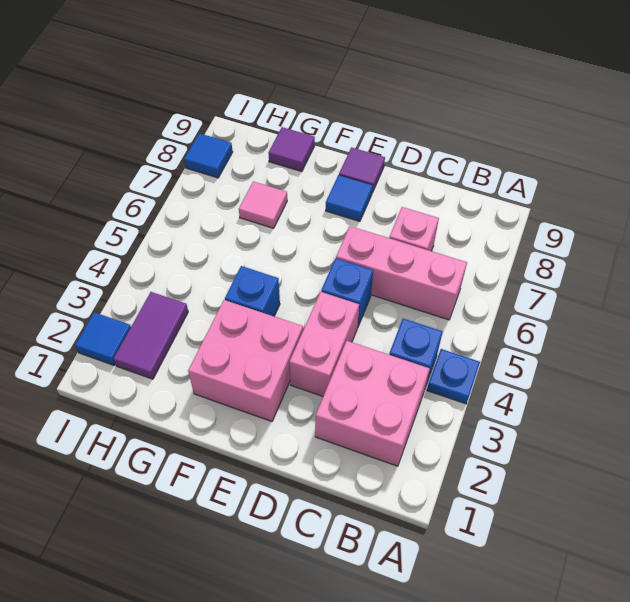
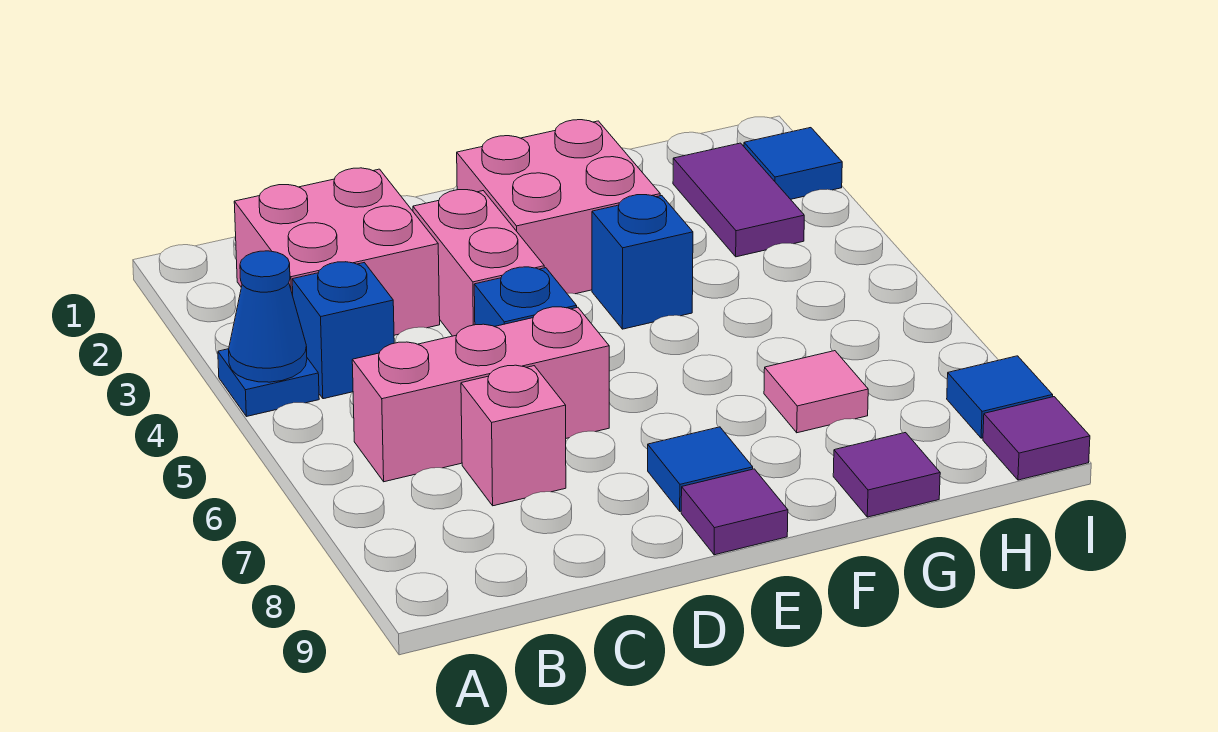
none -> blue cone A4 level 2
none -> purple tile I9 level 1

